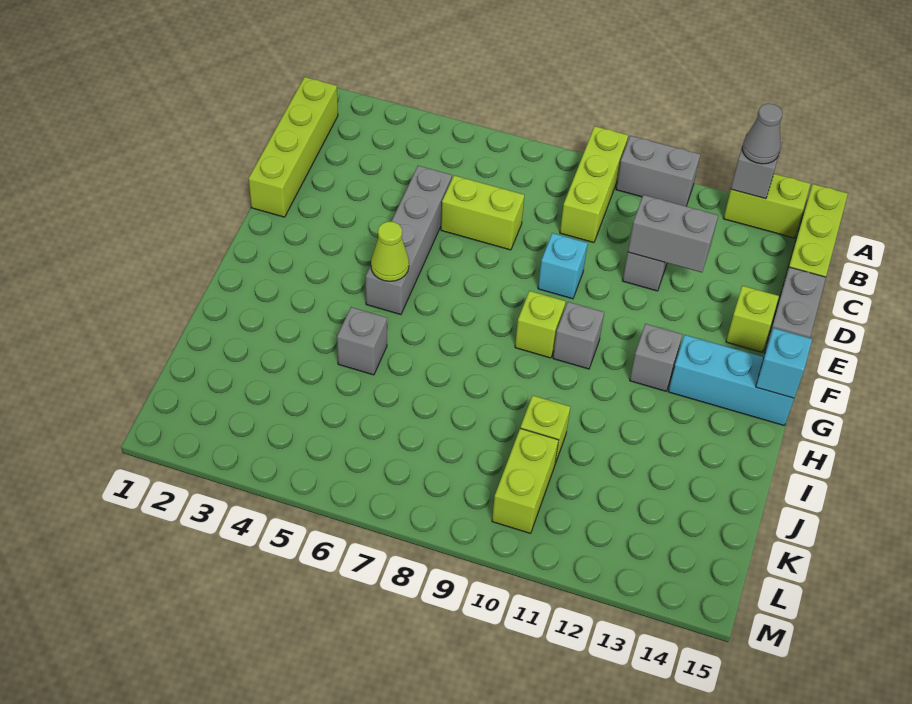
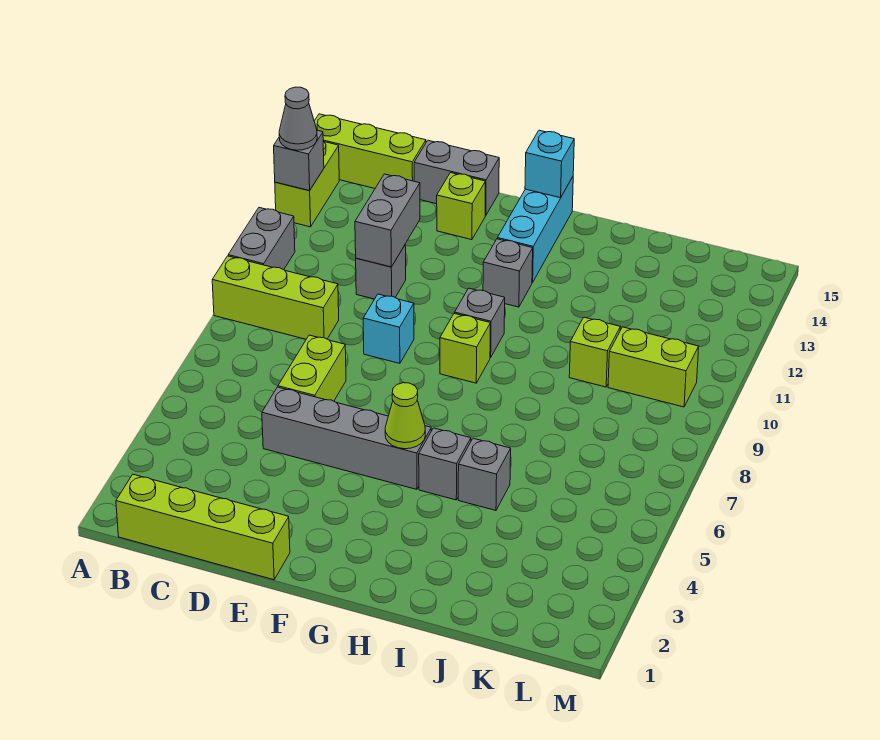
none -> grey brick H5 level 1

